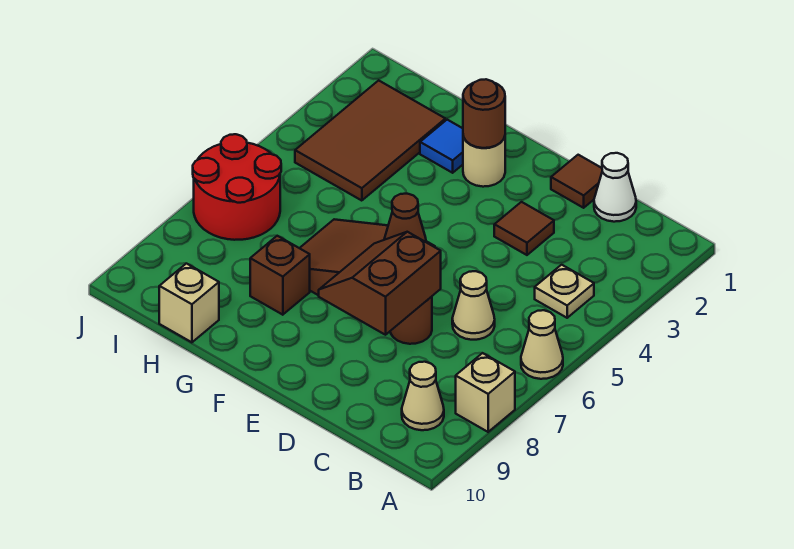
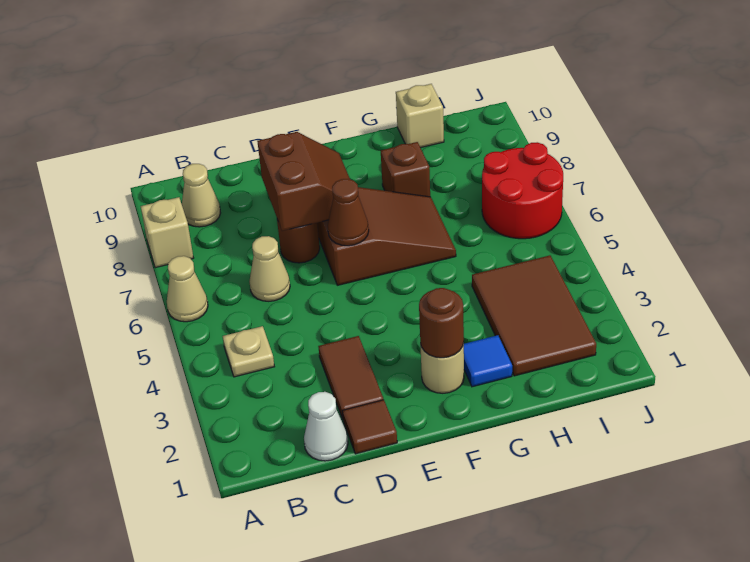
brown tile D3 level 1 -> brown tile D2:D3 level 1

